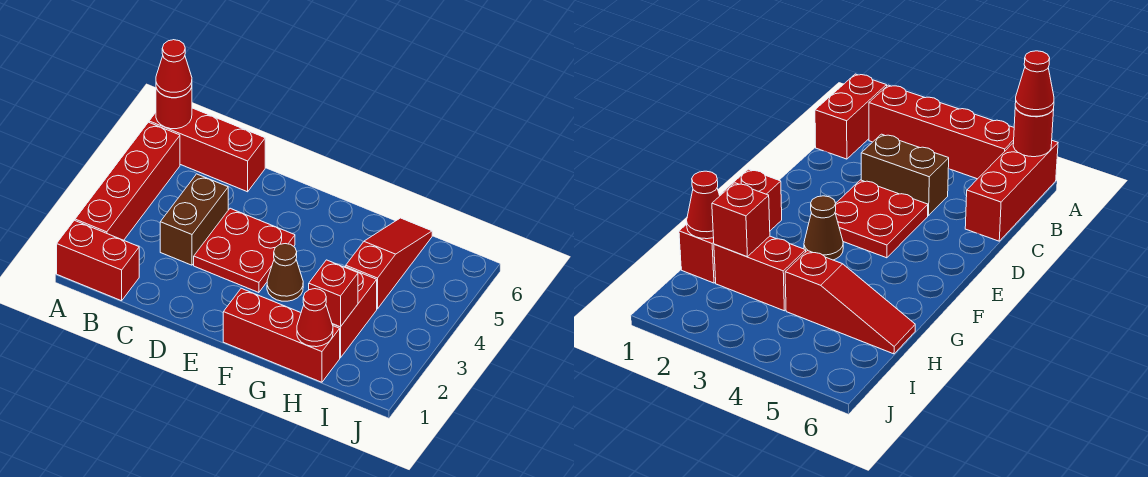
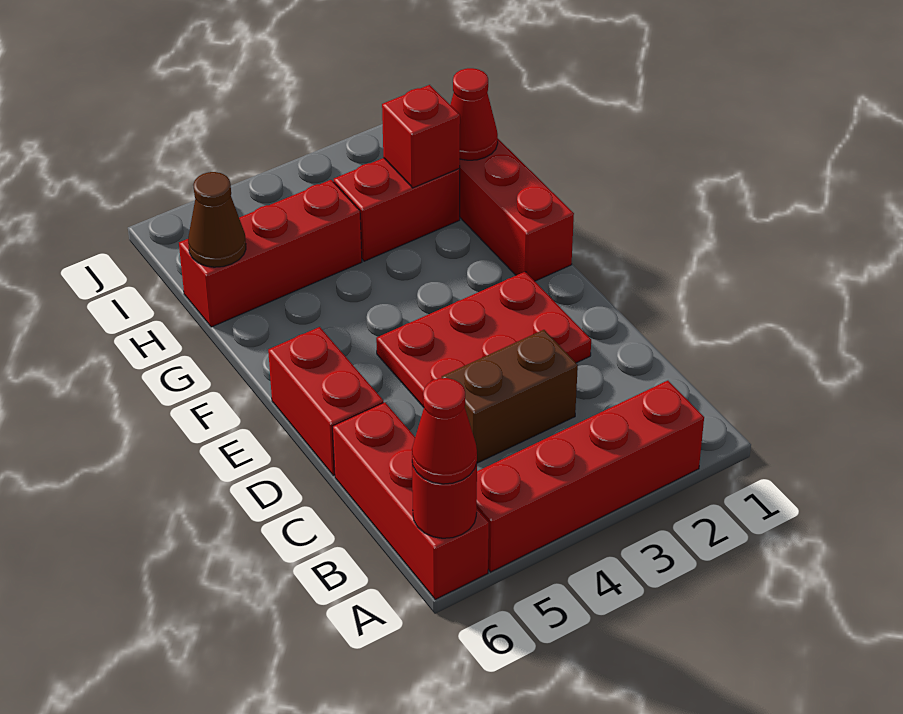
red brick A1:B1 level 1 -> red brick D6:E6 level 1
red plate D3:E4 level 1 -> red plate D2:E4 level 1
brown cone F3 level 1 -> brown cone H6 level 2
red slope H4:H6 level 1 top 4 -> red brick H4:H6 level 1

